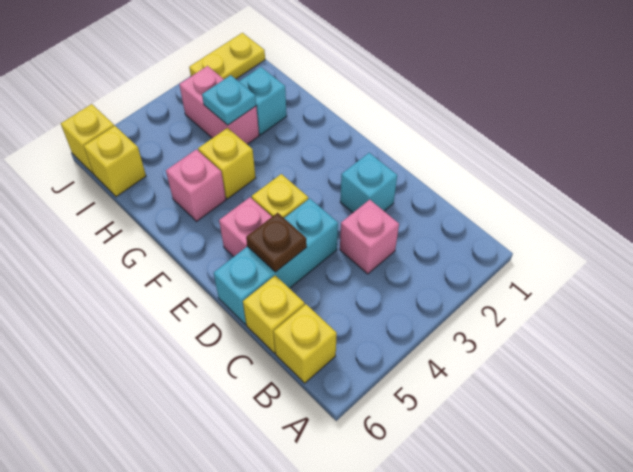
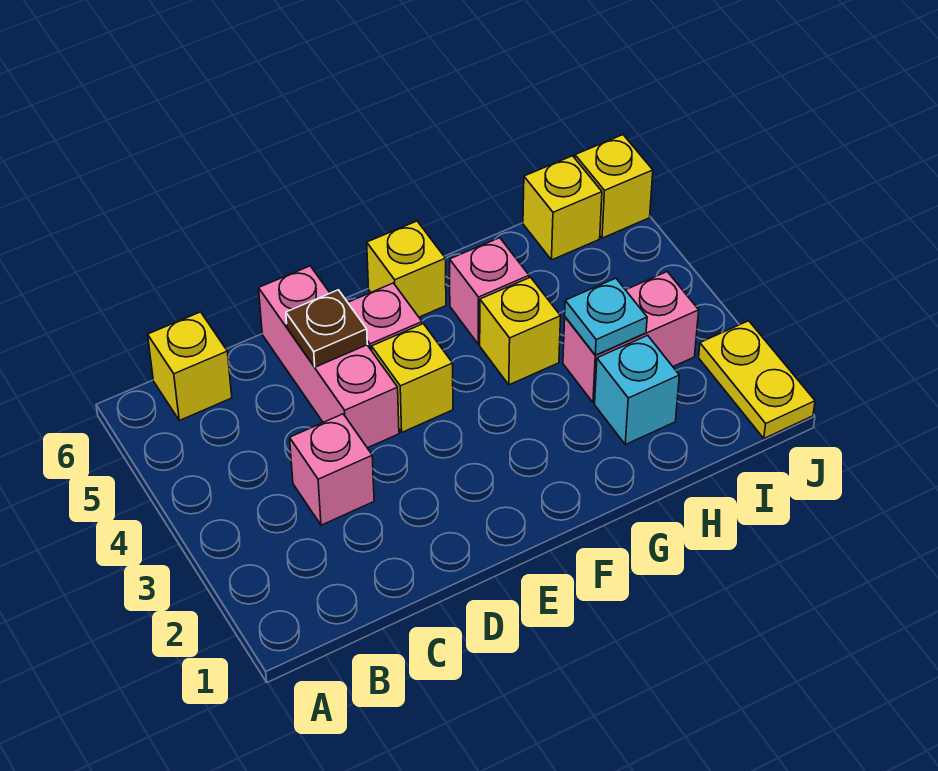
yellow brick C6 level 1 -> yellow brick F6 level 1
cyan brick D2 level 1 -> none
cyan brick D4:D6 level 1 -> pink brick D4:D6 level 1

